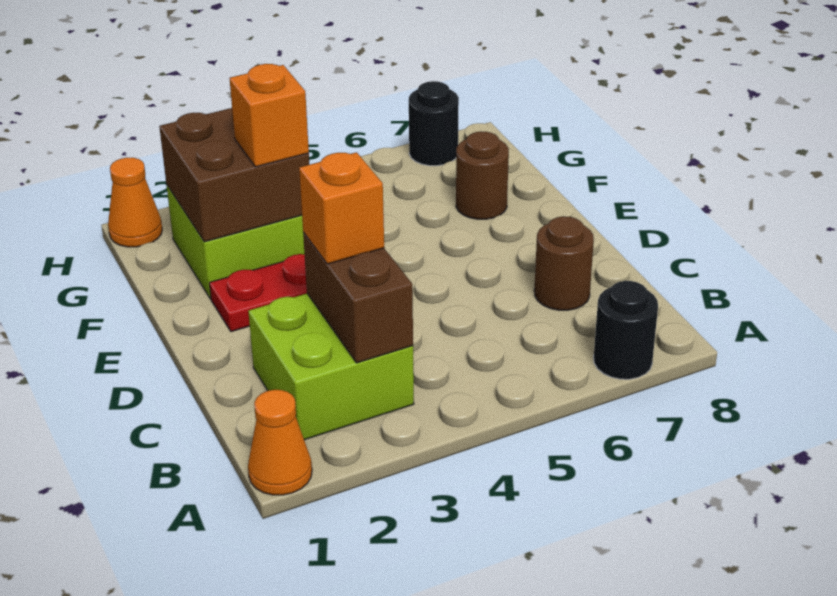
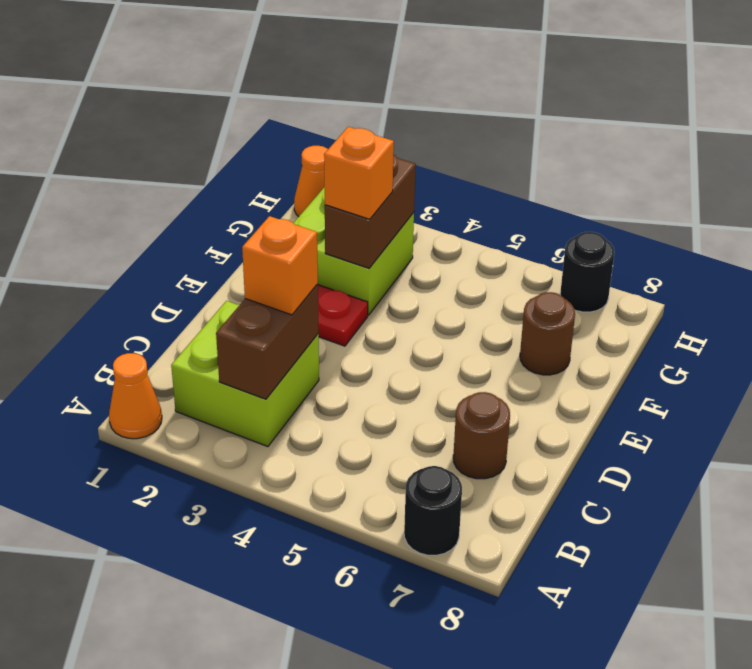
brown brick F2:G3 level 2 -> brown brick F3:G3 level 2

